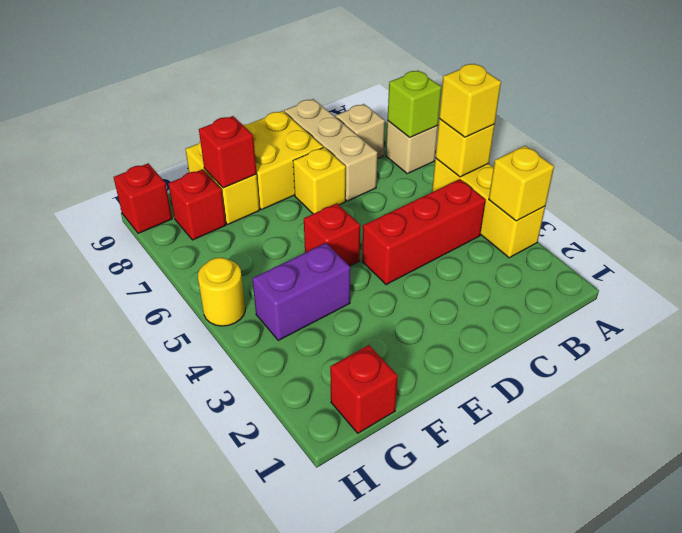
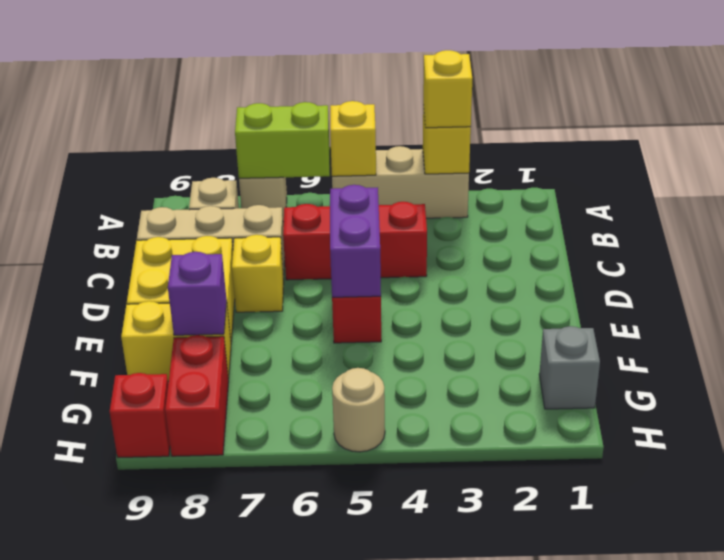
yellow brick A3:A5 level 1 -> tan brick A3:A5 level 1
yellow brick A5 level 3 -> yellow brick A3 level 3
lime brick A7 level 2 -> lime brick A6:A7 level 2
red brick B4:D4 level 1 -> red brick C4:C6 level 1
purple brick F4:G4 level 1 -> purple brick D5:E5 level 2
red brick F8 level 2 -> purple brick F8 level 2
red brick G1 level 1 -> grey brick G1 level 1
red brick G8 level 1 -> red brick G8:H8 level 1
yellow round brick H5 level 1 -> tan round brick H5 level 1

